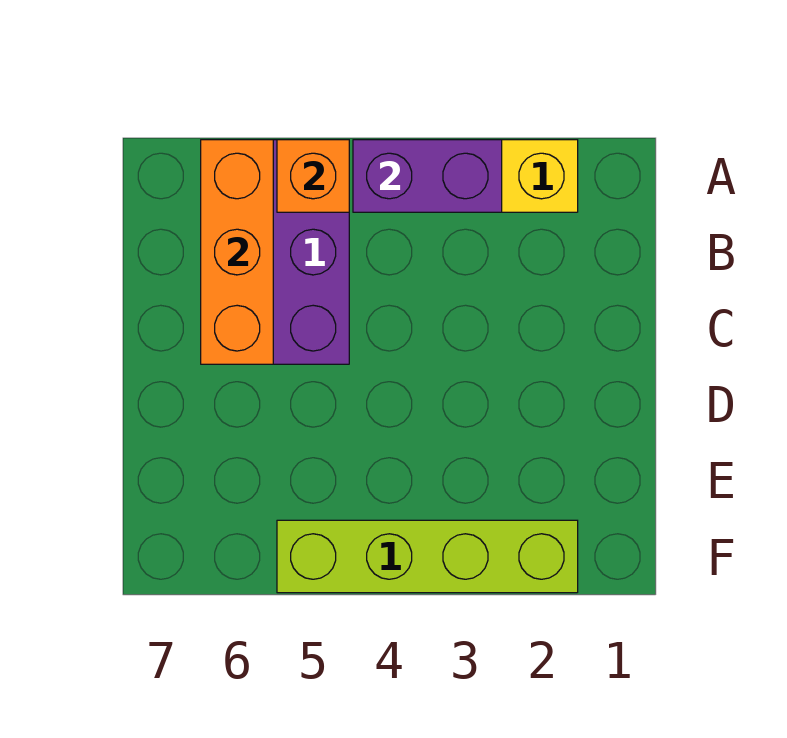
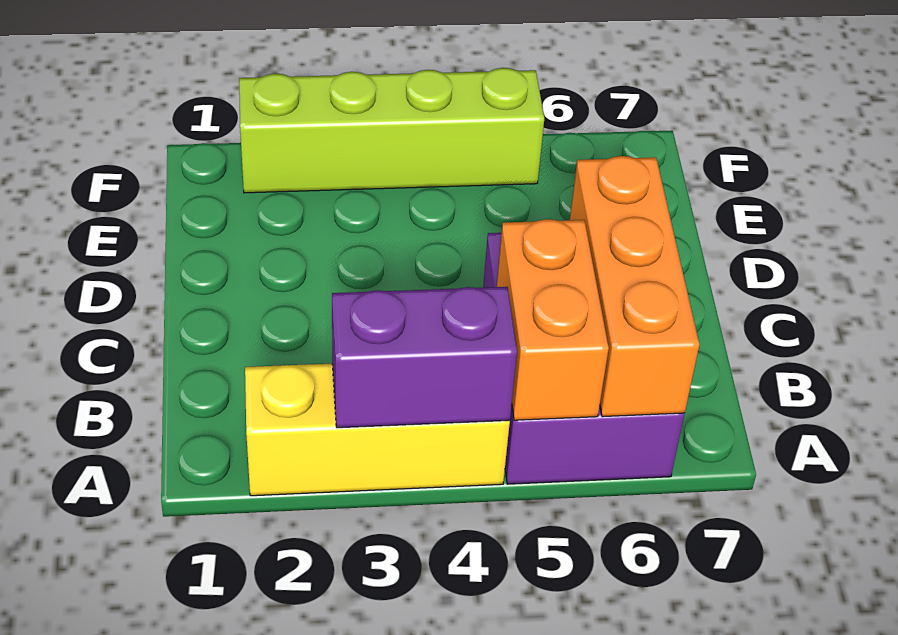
orange brick A5 level 2 -> orange brick A5:B5 level 2

